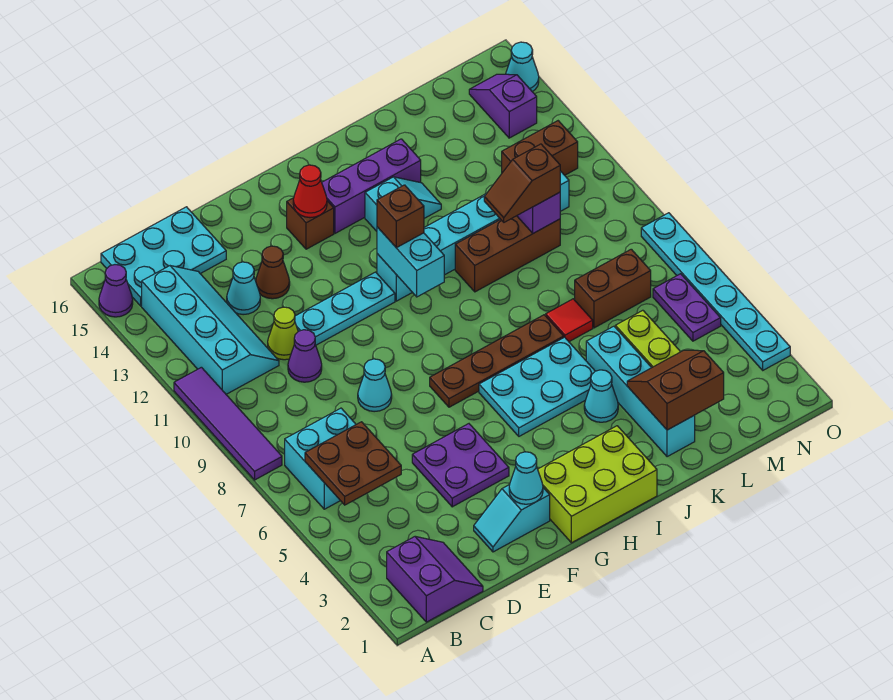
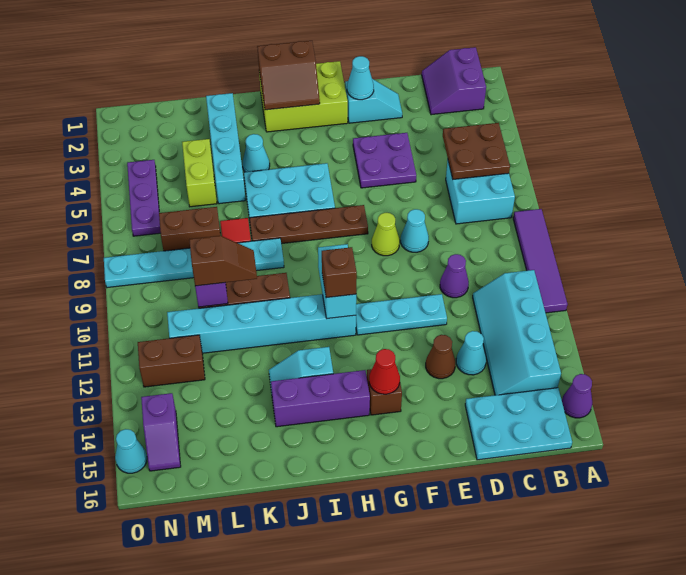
lime cone D11 level 1 -> lime cone F8 level 1
brown slope K2:L3 level 2 top 2 -> brown slope H1:I2 level 2 top 1
purple plate N5:N6 level 1 -> purple plate N4:N6 level 1
cyan plate O3:O8 level 1 -> cyan plate J8:O8 level 1

